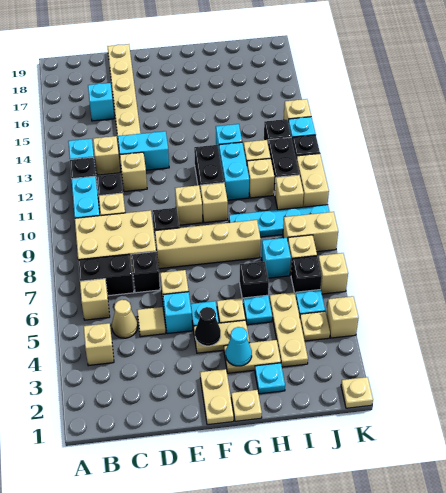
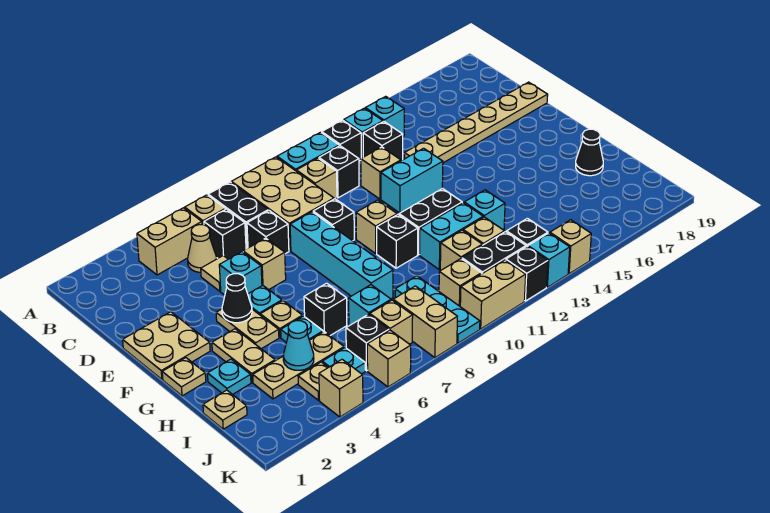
tan brick B4 level 1 -> tan brick B4:B5 level 1
none -> black brick C6 level 1
tan brick C13 level 1 -> black brick C13 level 1
cyan brick C16 level 1 -> cyan brick B14 level 1
cyan brick D13:E13 level 1 -> cyan brick E12:E13 level 1
tan brick E8:H8 level 1 -> cyan brick E8:H8 level 1
tan plate F1:F2 level 1 -> tan plate E1:F2 level 1
cyan cone G3 level 2 -> cyan cone I4 level 2
tan brick G10 level 1 -> black brick G10 level 1
cyan plate H9:K9 level 1 -> cyan plate I9:K9 level 1
none -> black cone H18 level 1
tan plate K1 level 1 -> tan plate I1 level 1

